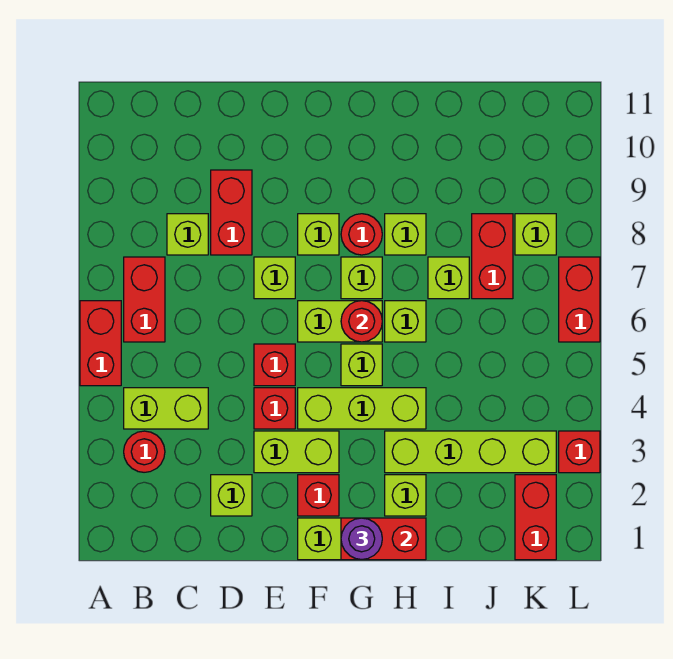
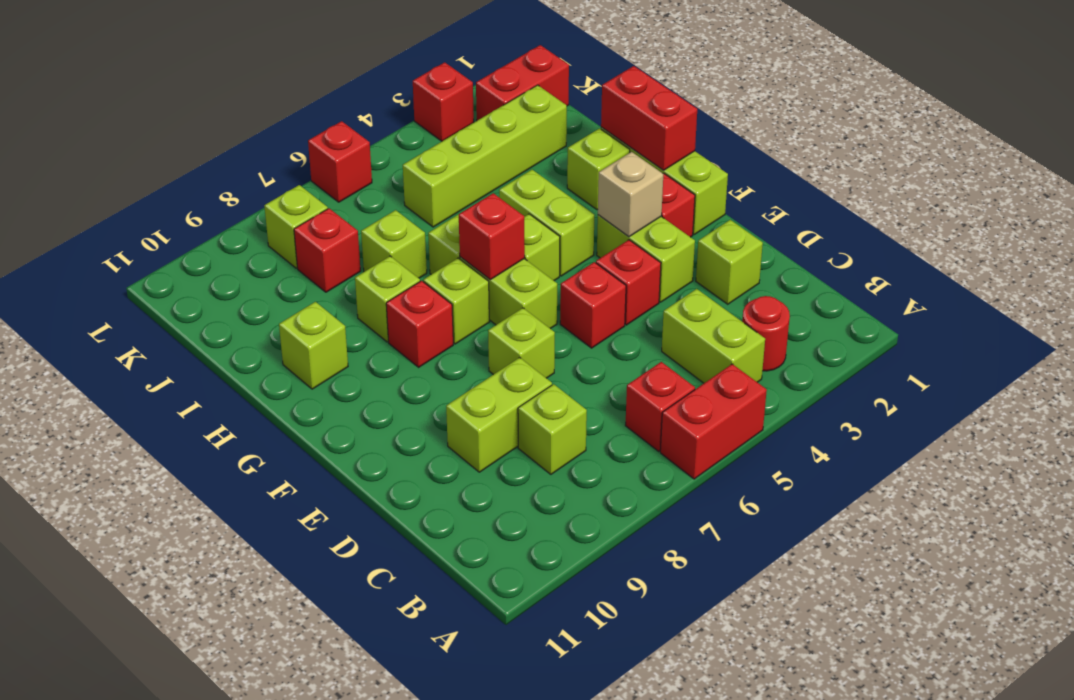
red brick B6:B7 level 1 -> red brick B6 level 1
red brick D8:D9 level 1 -> lime brick D8:D9 level 1
none -> tan brick F3 level 2
lime brick F4:H4 level 1 -> lime brick G4:H4 level 1
lime brick F8 level 1 -> lime brick H10 level 1
purple round brick G1 level 3 -> none
red round brick G6 level 2 -> red brick G6 level 2
red round brick G8 level 1 -> red brick G8 level 1
lime brick H3:K3 level 1 -> lime brick J2:J5 level 1
red brick J7:J8 level 1 -> red brick J8 level 1
red brick L6:L7 level 1 -> red brick L6 level 1

